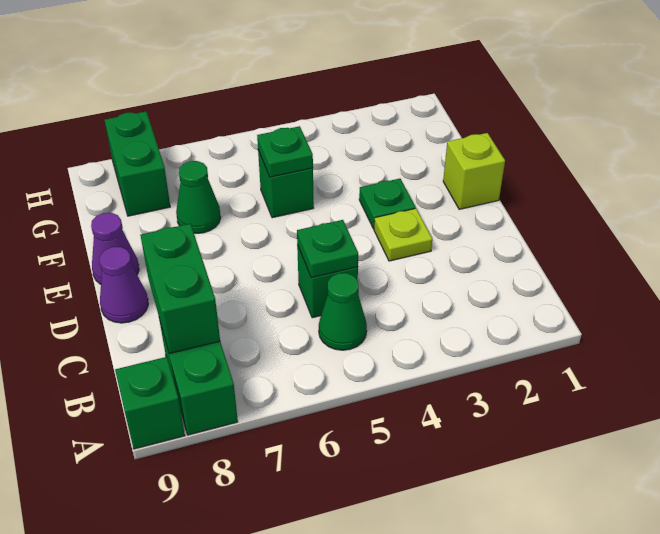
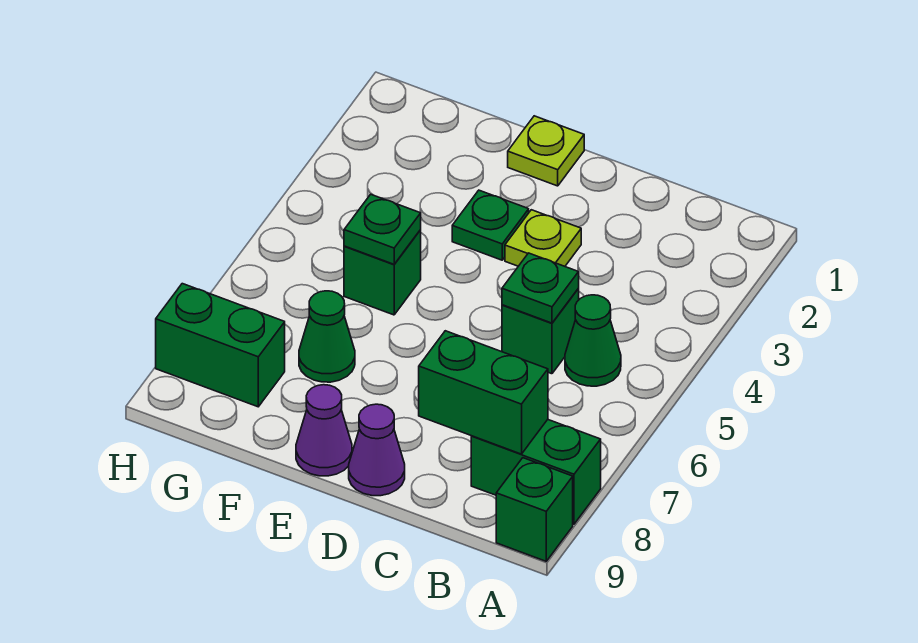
lime brick E1 level 1 -> lime plate E1 level 1

